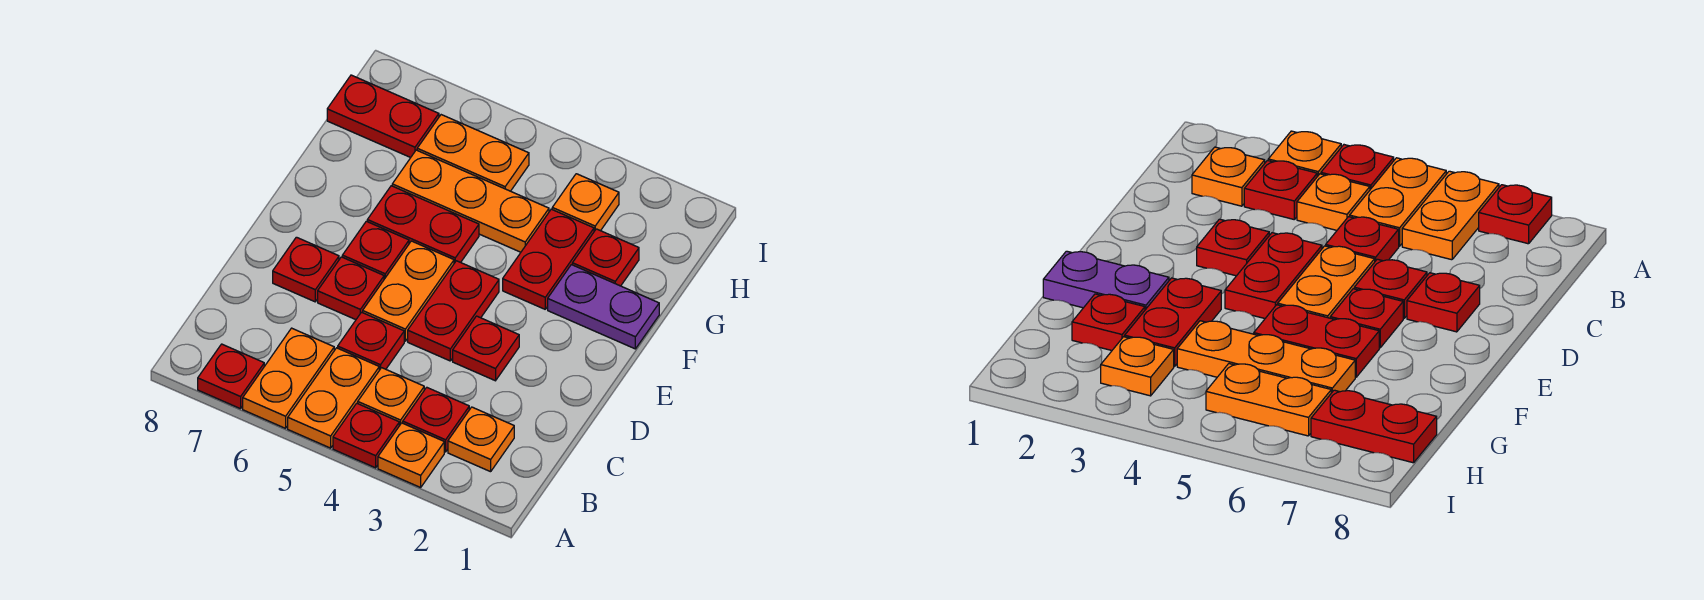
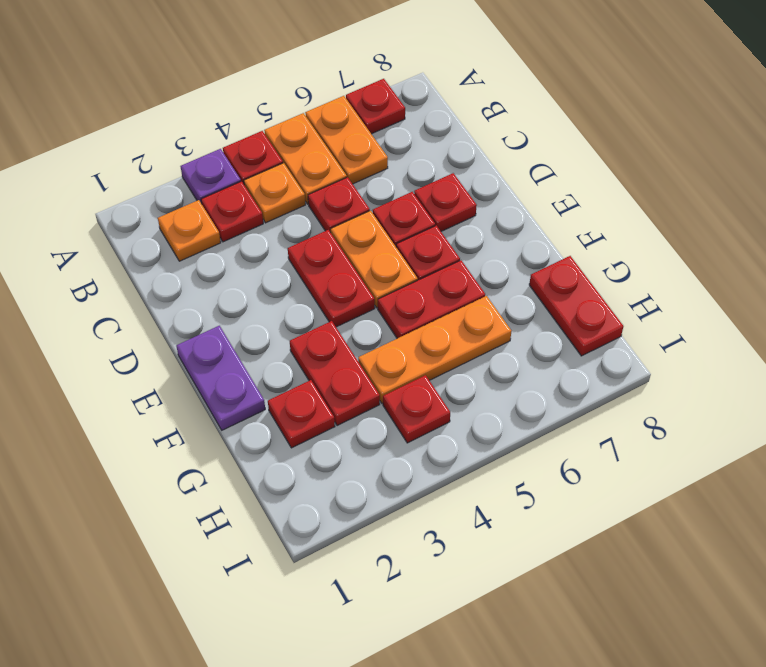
orange plate A3 level 1 -> purple plate A3 level 1
red plate D3 level 1 -> red plate H4 level 1
purple plate F1:F2 level 1 -> purple plate E1:F1 level 1
orange plate H3 level 1 -> none
orange plate H5:H6 level 1 -> none
red plate H7:H8 level 1 -> red plate G8:H8 level 1

